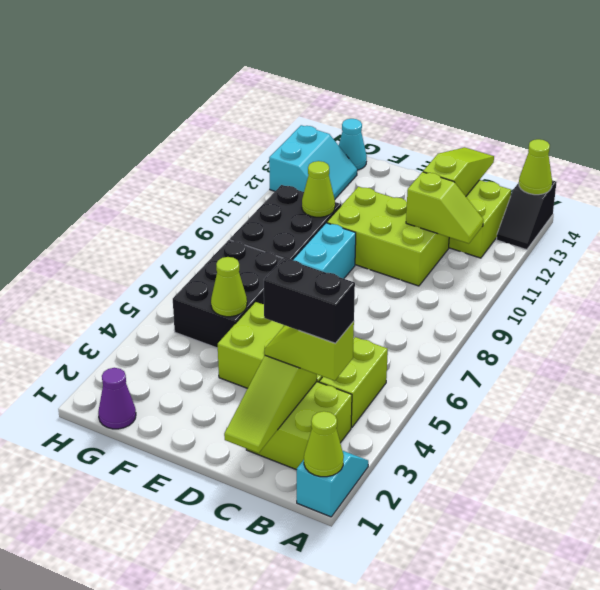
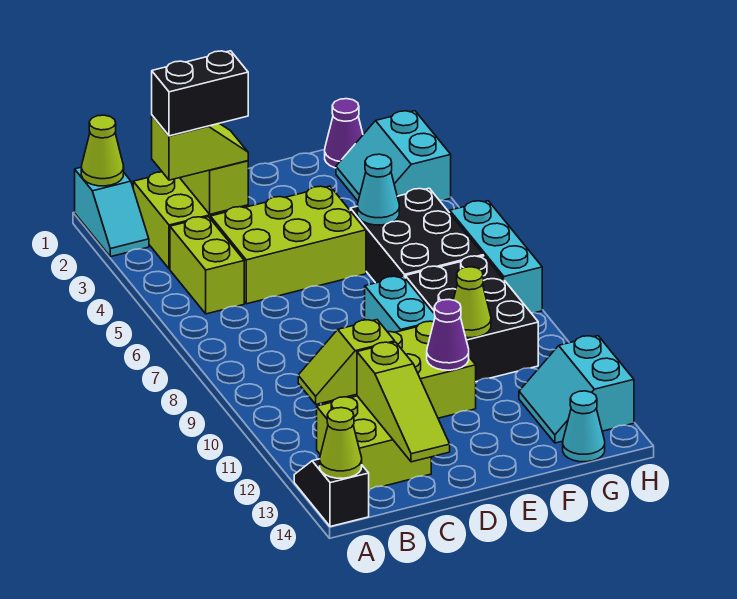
none -> purple cone E11 level 2
lime cone F5 level 2 -> cyan cone F5 level 2
none -> cyan slope G2:H3 level 1 top H
none -> cyan brick H6:H8 level 1

